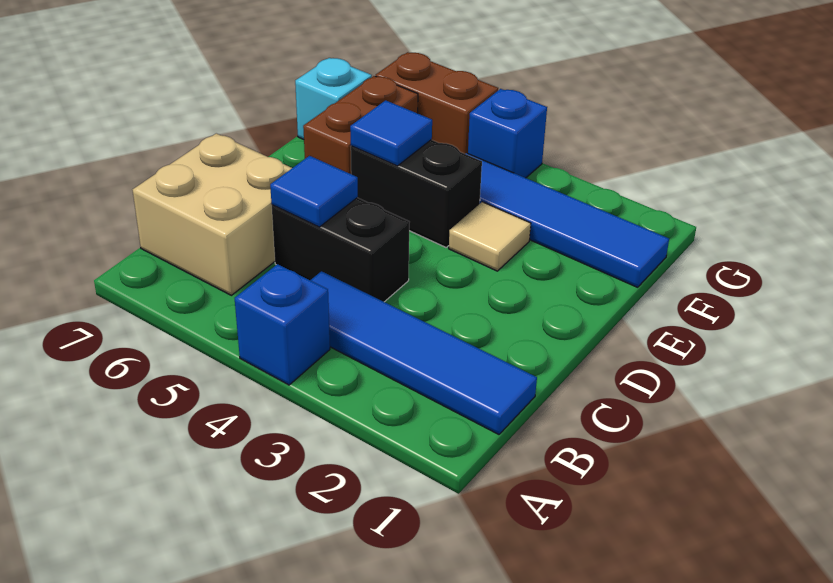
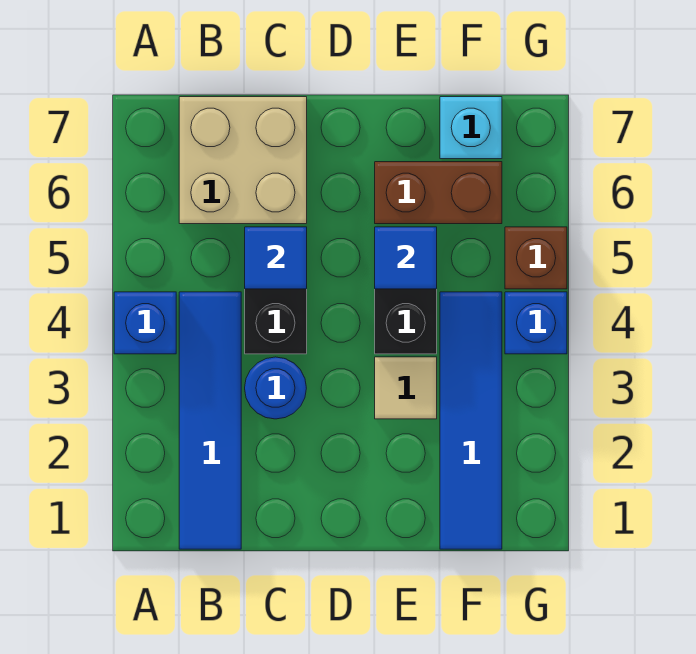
none -> blue round brick C3 level 1
brown brick G5:G6 level 1 -> brown brick G5 level 1

